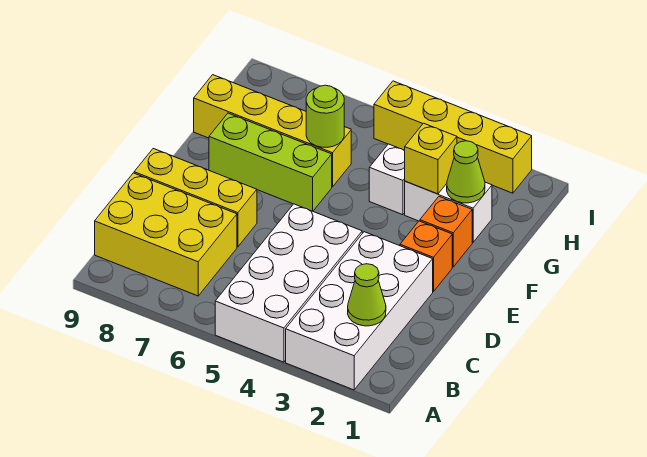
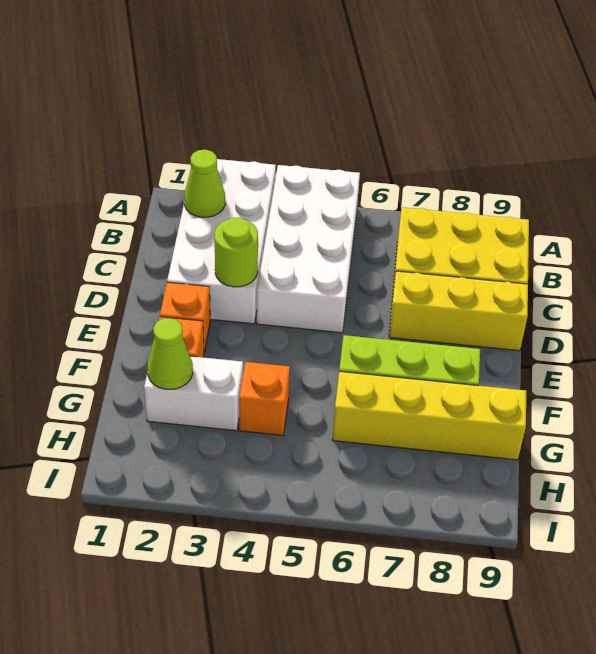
yellow brick G3 level 2 -> none
white brick G4 level 1 -> orange brick G4 level 1
lime round brick G6 level 2 -> lime round brick D3 level 2
yellow brick I2:I5 level 1 -> none

